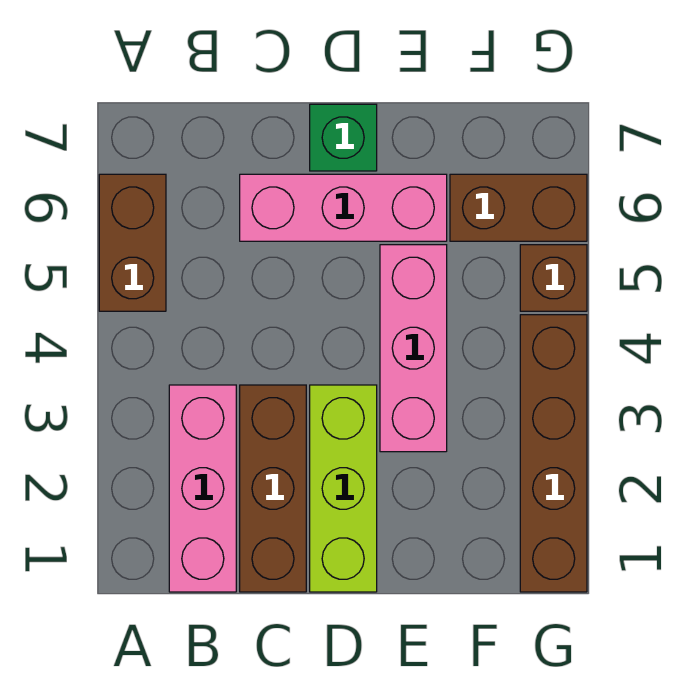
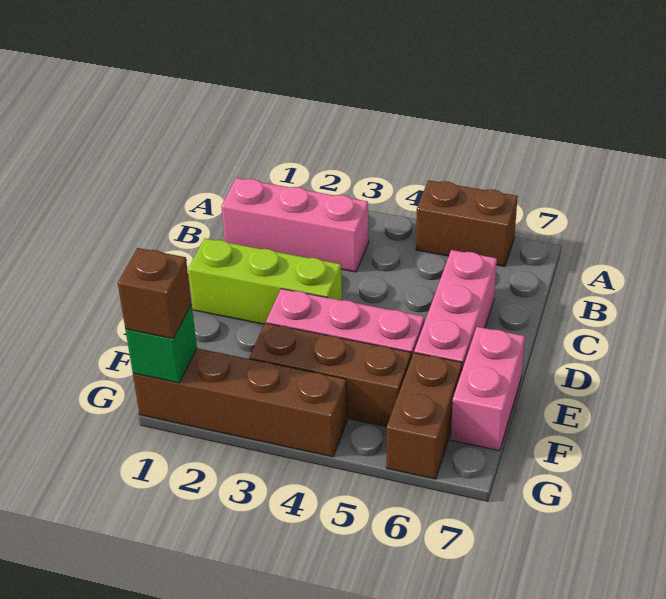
brown brick C1:C3 level 1 -> brown brick F3:F5 level 1
green brick D7 level 1 -> green brick G1 level 2
none -> pink brick E7:F7 level 1
brown brick G5 level 1 -> brown brick G1 level 3

